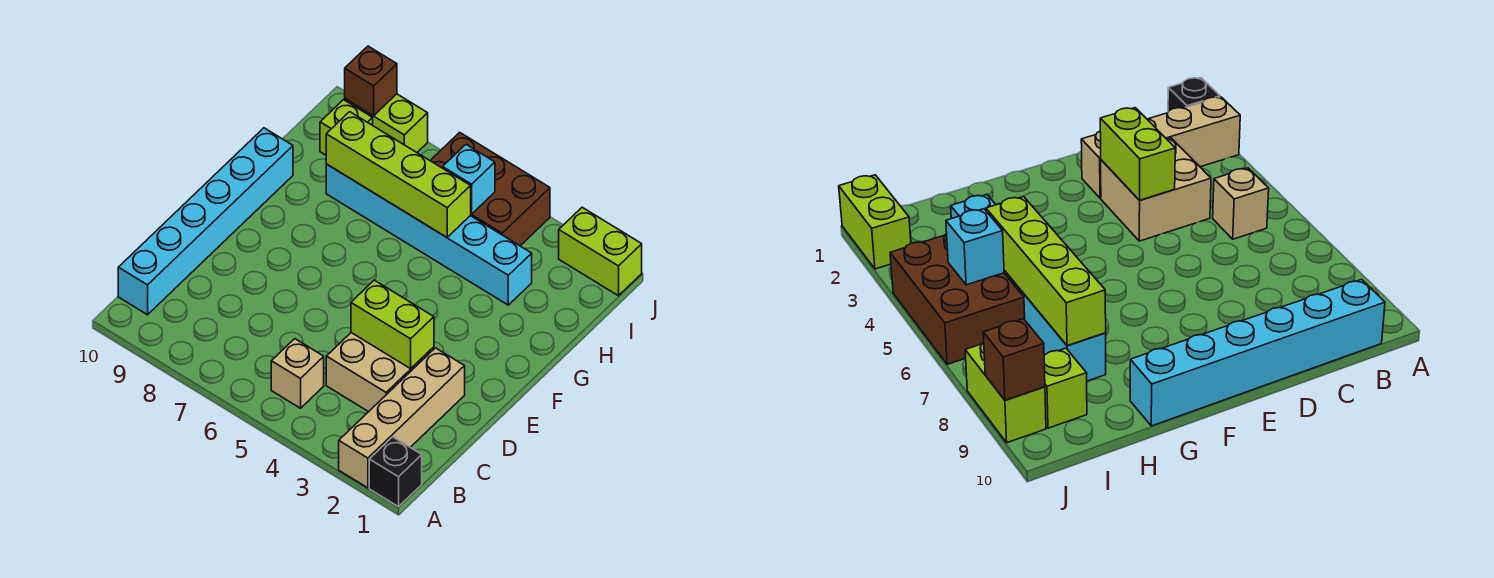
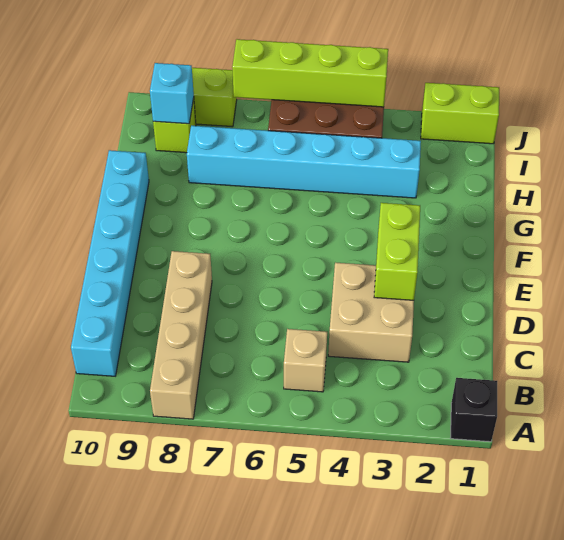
tan brick A2:D2 level 1 -> tan brick A8:D8 level 1
lime brick D3:D4 level 2 -> lime brick D3:E3 level 2
lime brick H5:H8 level 2 -> lime brick J4:J7 level 2
cyan brick I5 level 2 -> cyan brick I9 level 2
brown brick J9 level 2 -> none

